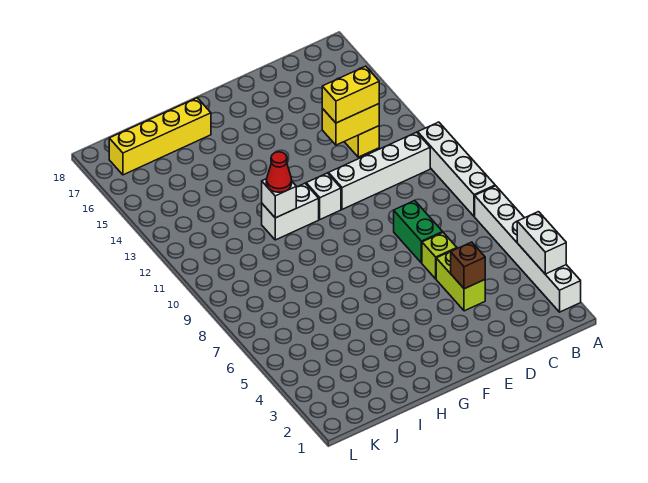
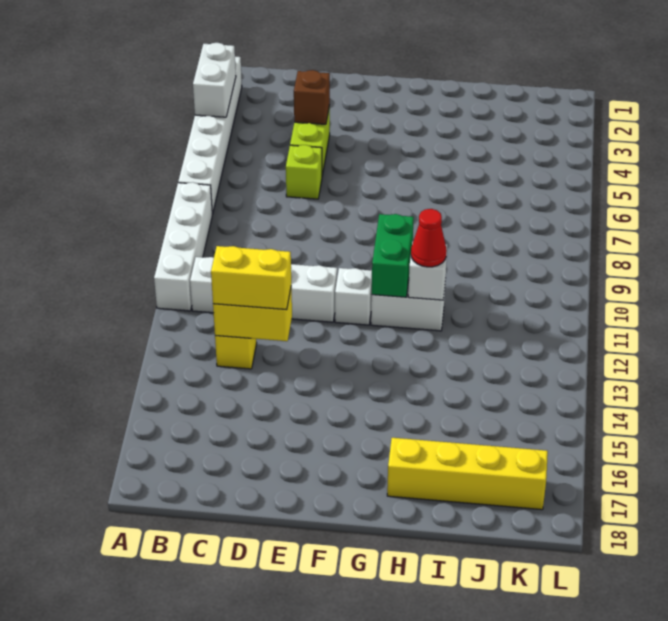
green brick D7:D8 level 1 -> green brick G10:G11 level 2

